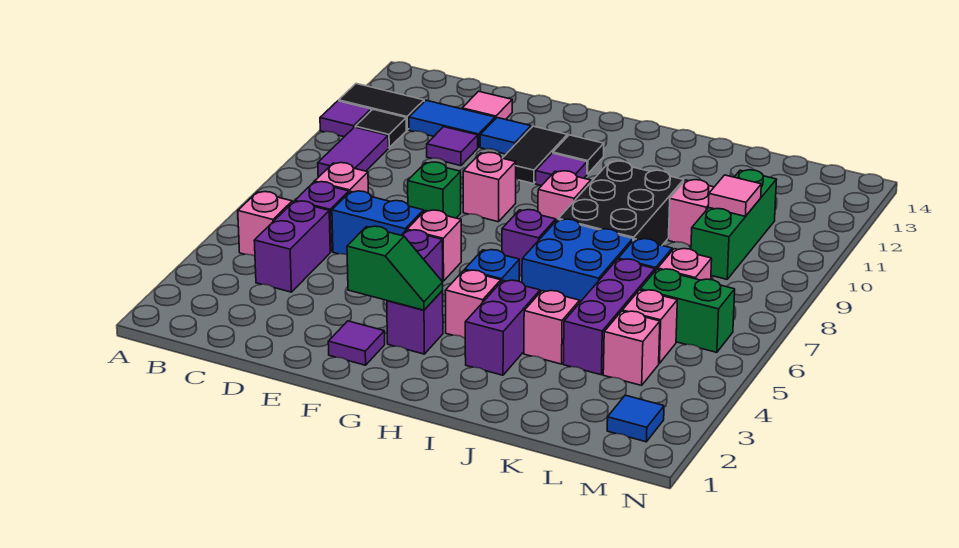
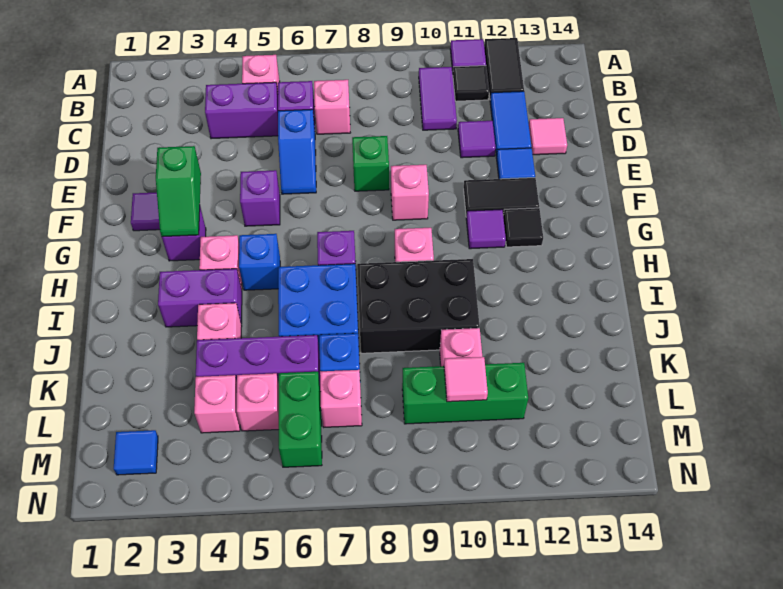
purple tile B9:B10 level 1 -> purple tile B10:C10 level 1
blue brick D6:E6 level 1 -> blue slope D6:E6 level 1 top D
pink brick F6 level 1 -> none

